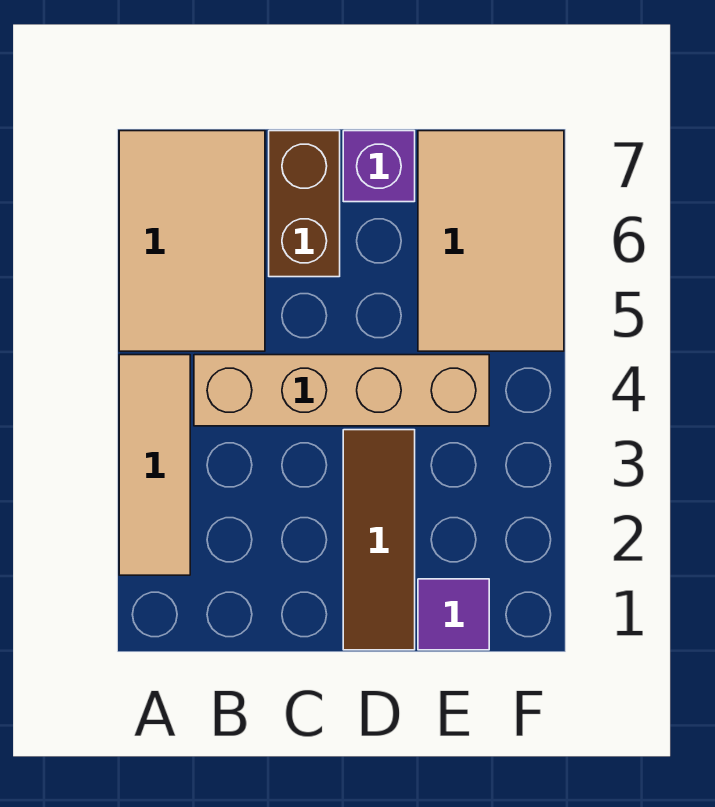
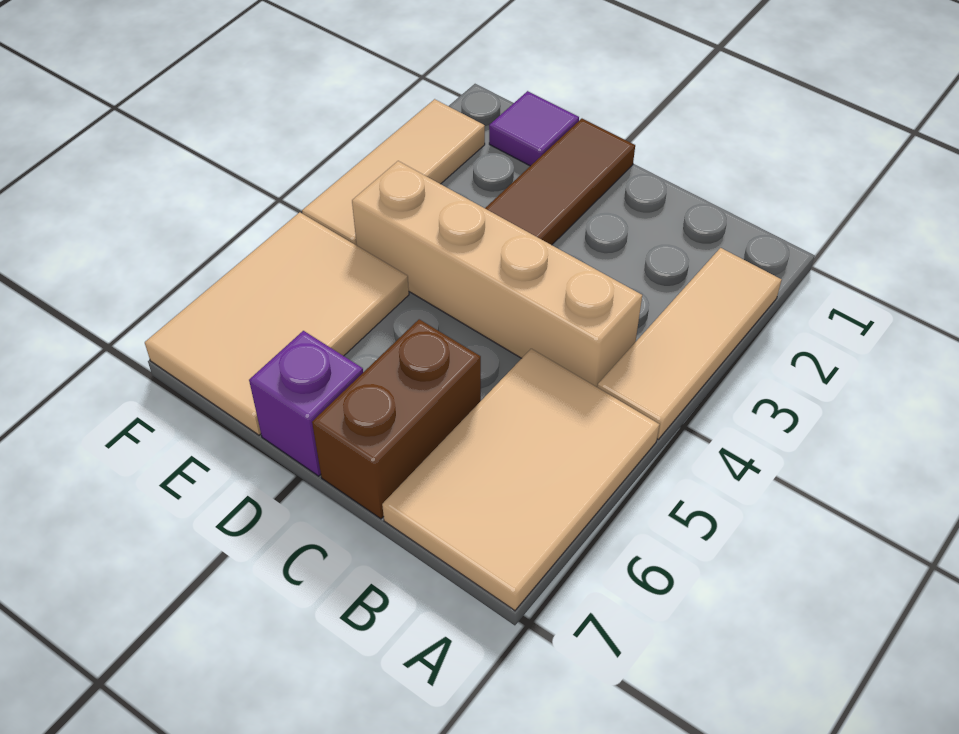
none -> tan tile F2:F4 level 1

